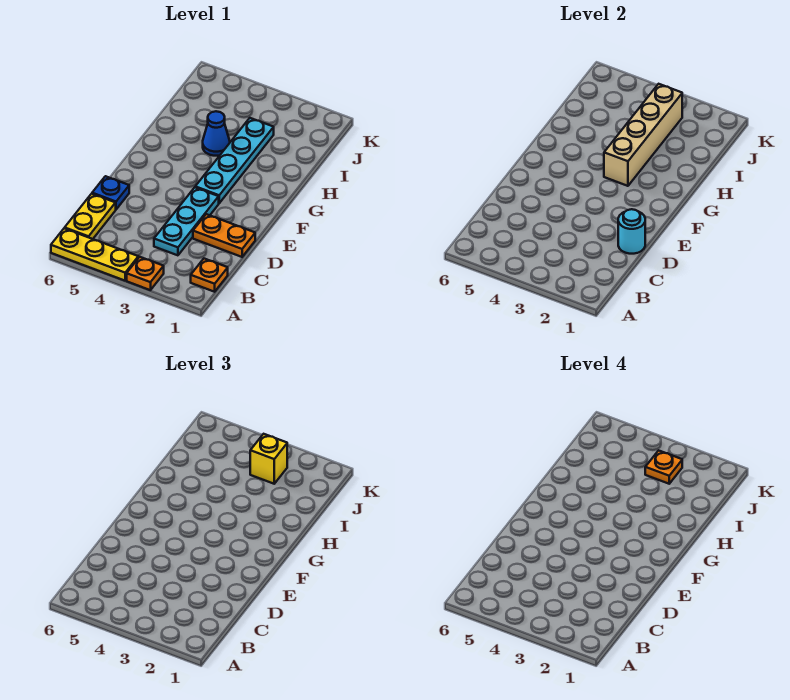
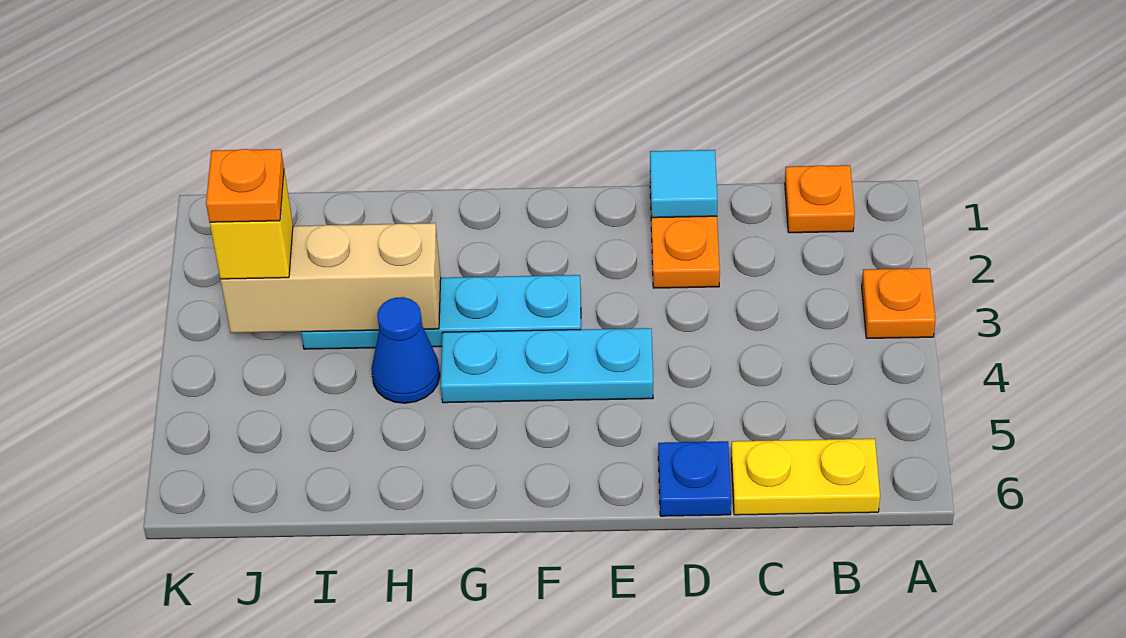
yellow plate A4:A6 level 1 -> none
cyan plate C3:E3 level 1 -> cyan plate E4:G4 level 1
cyan round brick D1 level 2 -> cyan tile D1 level 2
tan brick G3:J3 level 2 -> tan brick H3:J3 level 2

